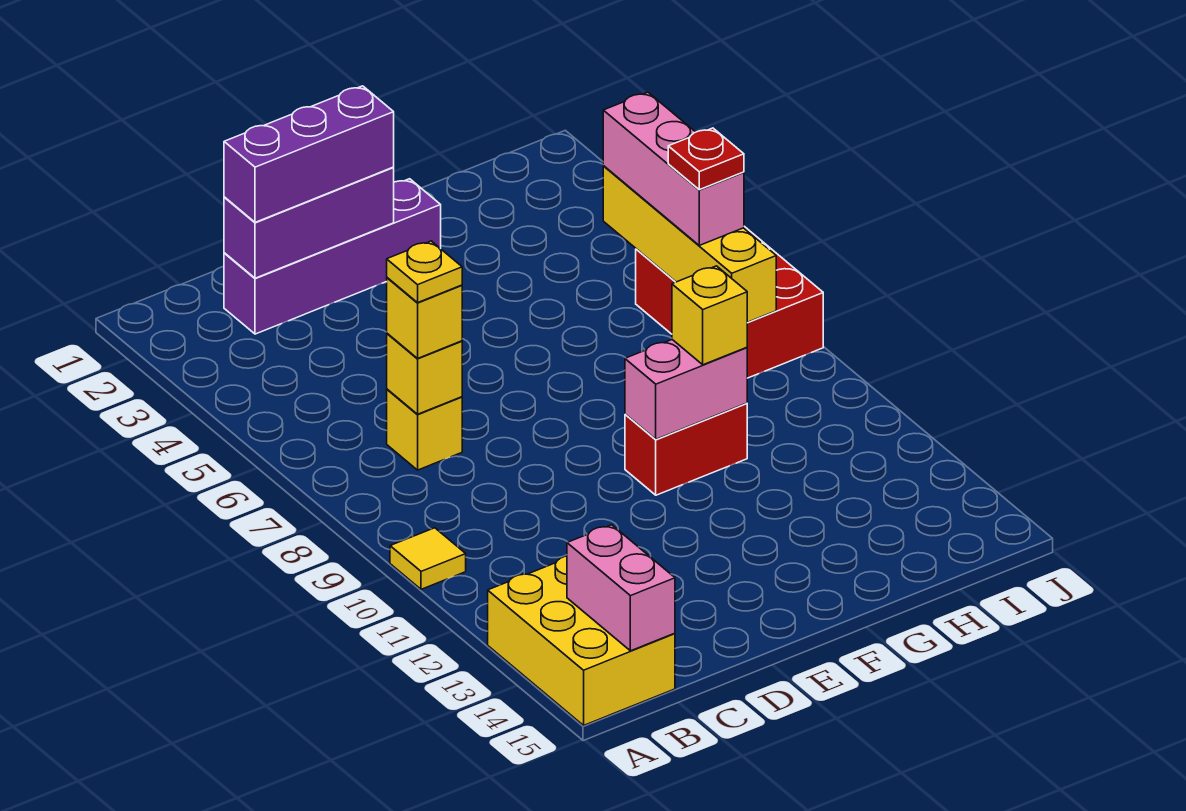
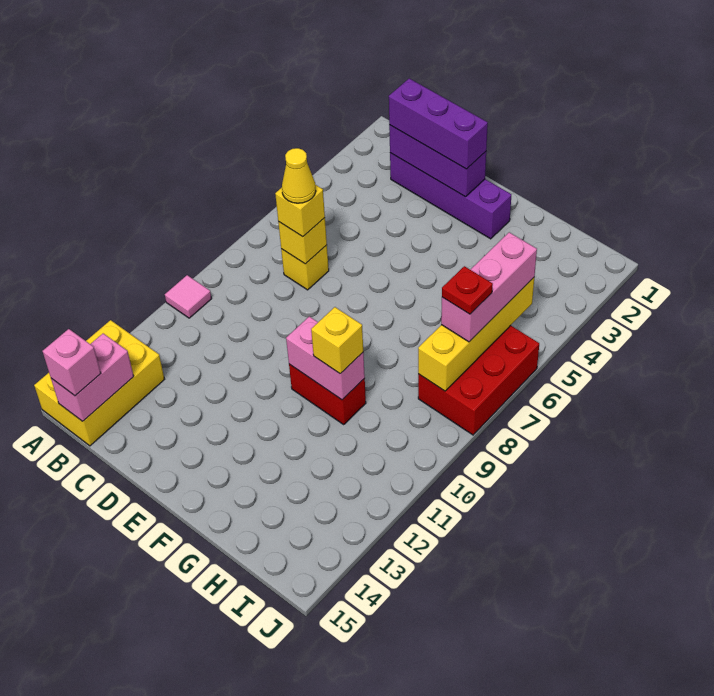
yellow tile A10 level 1 -> pink tile A10 level 1
none -> pink brick B15 level 3
yellow plate C7 level 4 -> yellow cone C7 level 4

